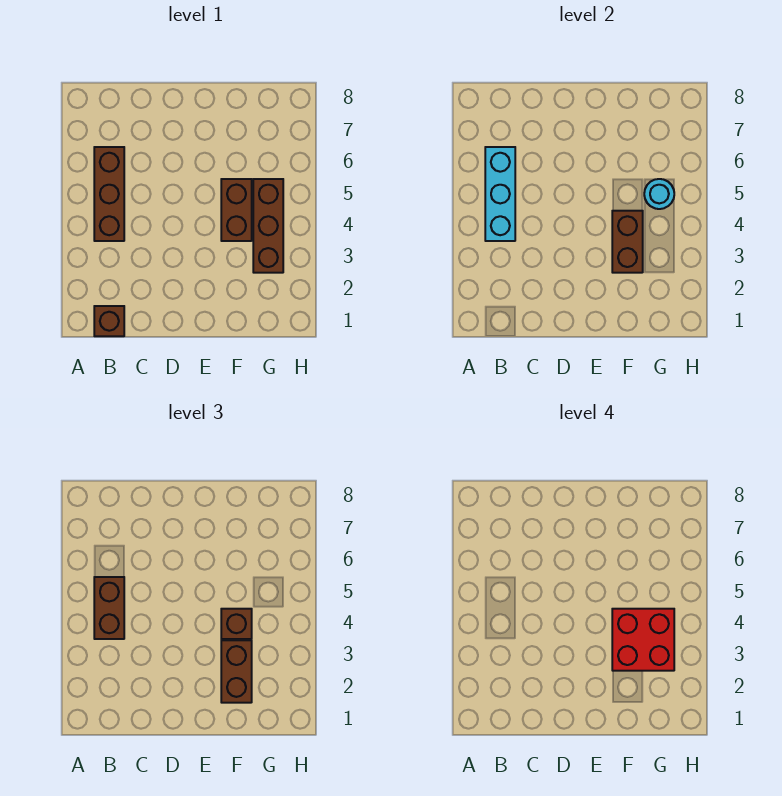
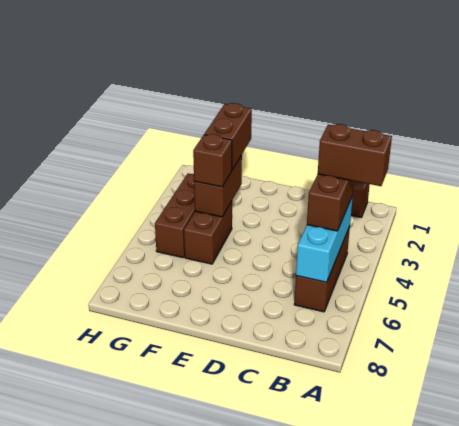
none -> brown brick A4:B4 level 4
red brick F3:G4 level 4 -> none
cyan round brick G5 level 2 -> none

